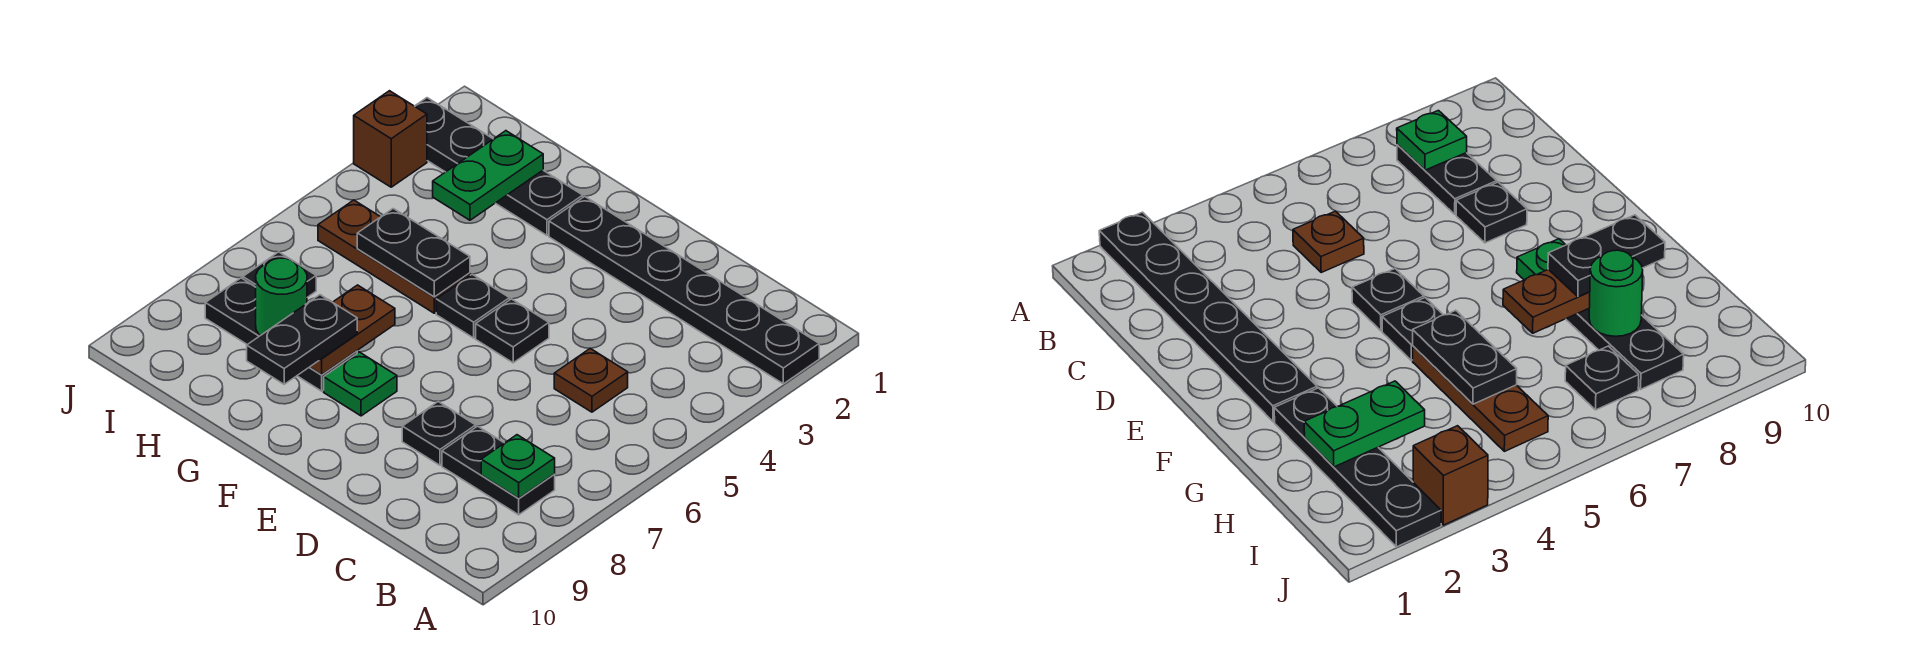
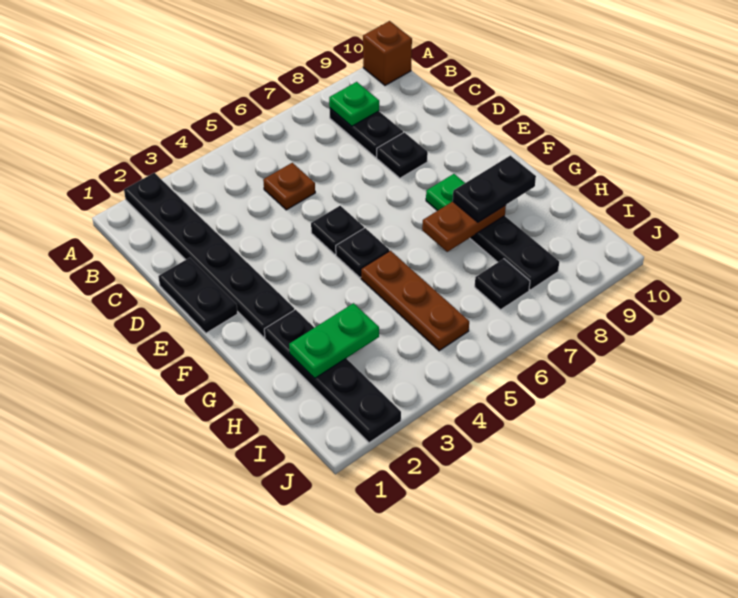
black plate G5:H5 level 2 -> black plate D1:E1 level 1
green round brick H8 level 2 -> none
brown brick J3 level 1 -> brown brick A10 level 1

